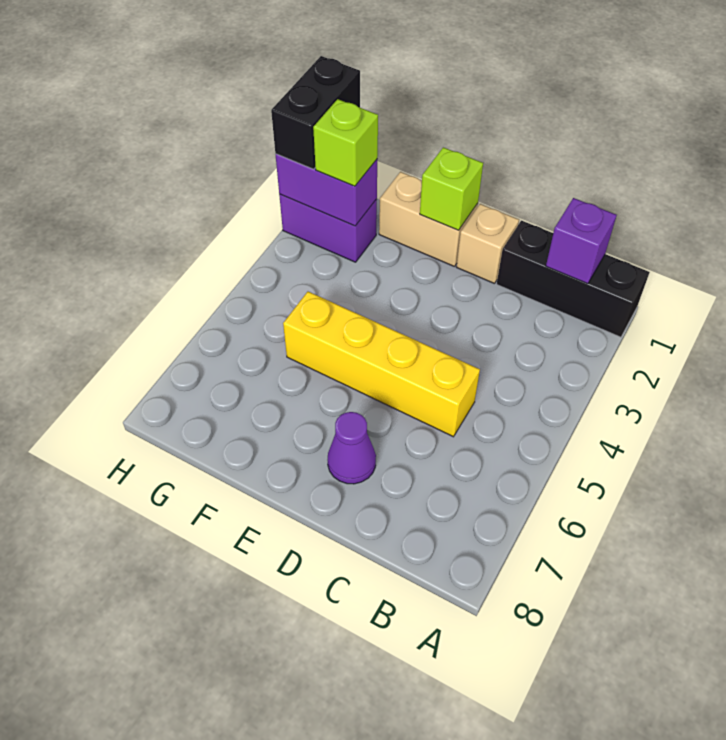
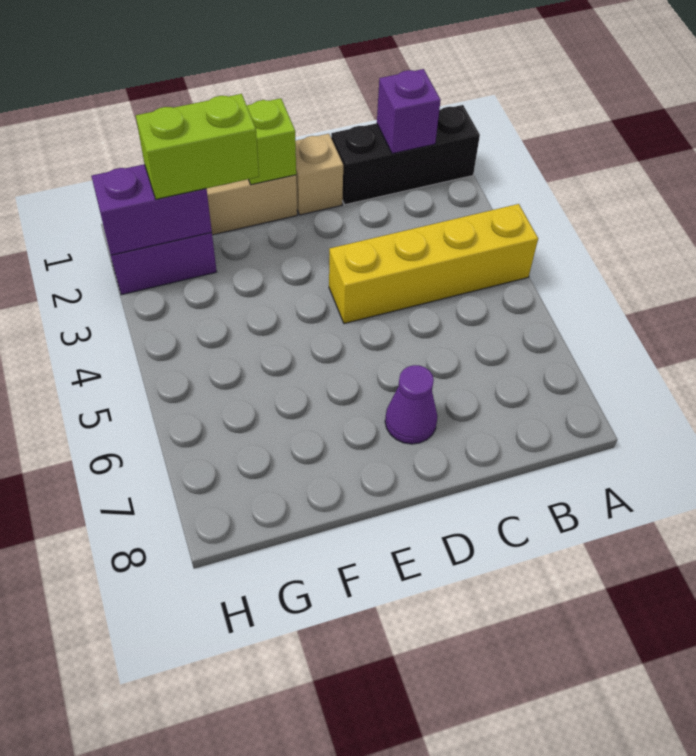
yellow brick C5:F5 level 1 -> yellow brick A4:D4 level 1
lime brick G2 level 3 -> lime brick F2:G2 level 3
black brick H1:H2 level 3 -> none

